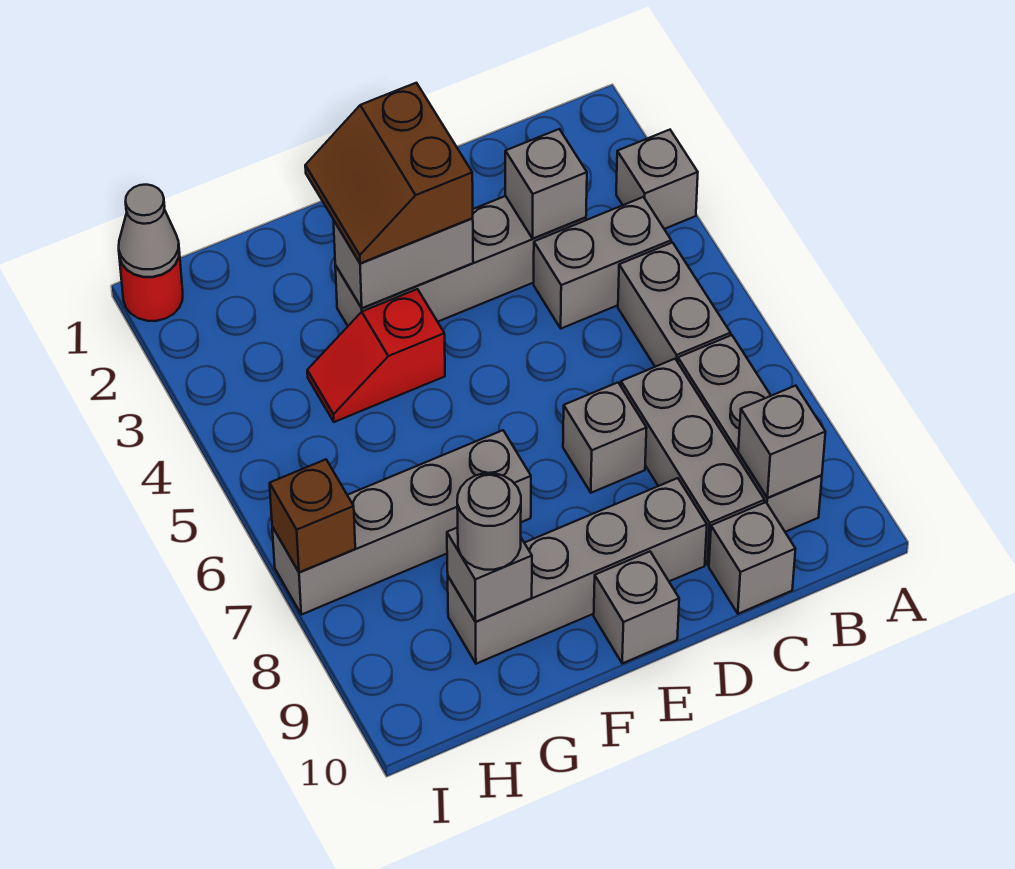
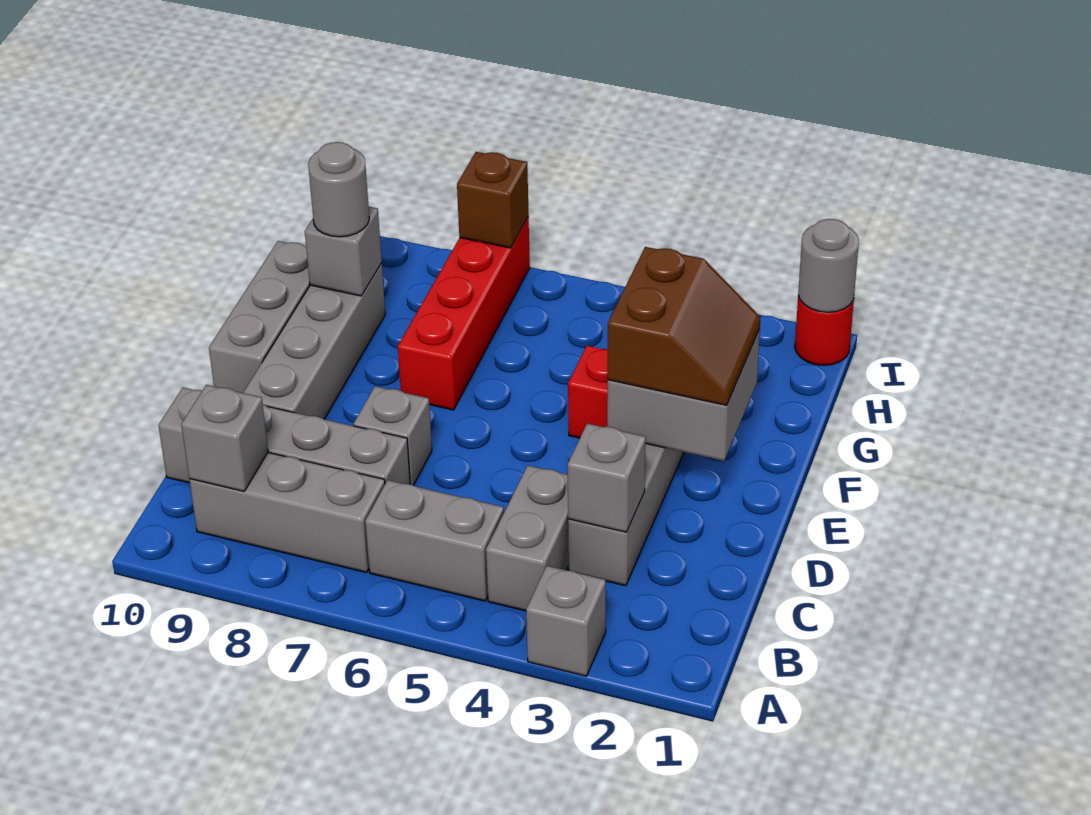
brown slope E2:F3 level 3 top E -> brown slope E2:F3 level 3 top 3
grey brick E3:F3 level 2 -> grey brick E2:F3 level 2
grey brick E10 level 1 -> grey brick E10:G10 level 1
grey brick F7:I7 level 1 -> red brick F7:I7 level 1
grey cone I1 level 2 -> grey round brick I1 level 2

